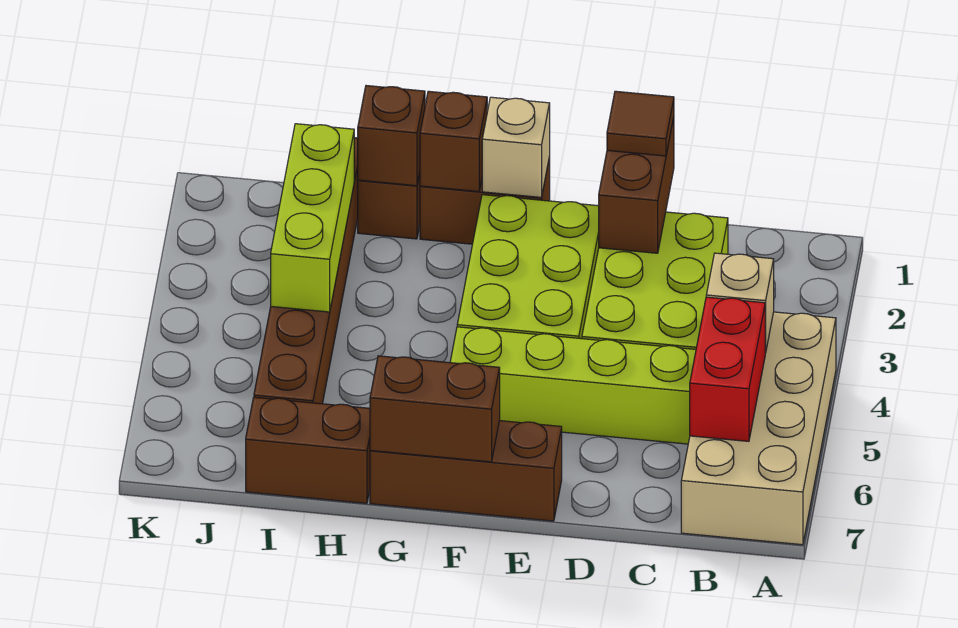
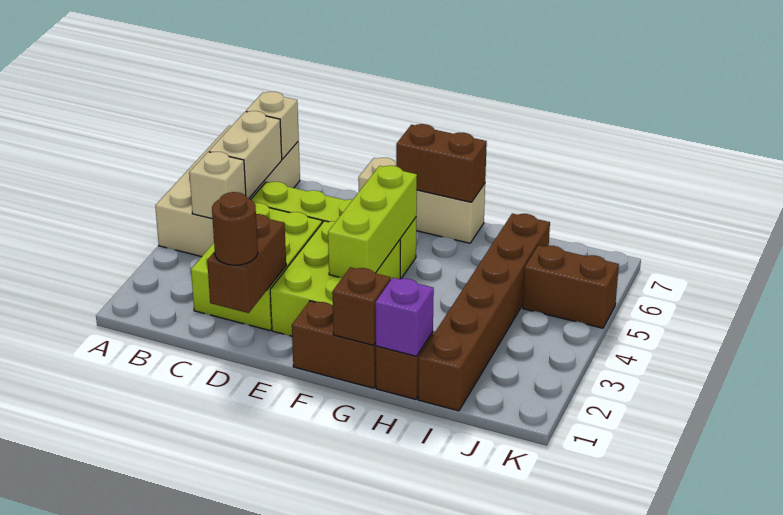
red brick B5:B6 level 2 -> tan brick B5:B6 level 2
brown tile D1 level 3 -> brown round brick D1 level 3
brown brick E7:G7 level 1 -> tan brick E7:G7 level 1
tan brick F1 level 2 -> tan brick B7 level 2
brown brick H1 level 2 -> purple brick H1 level 2
brown brick H7:I7 level 1 -> brown brick J5:K5 level 1
lime brick I2:I4 level 2 -> lime brick F3:F5 level 2

